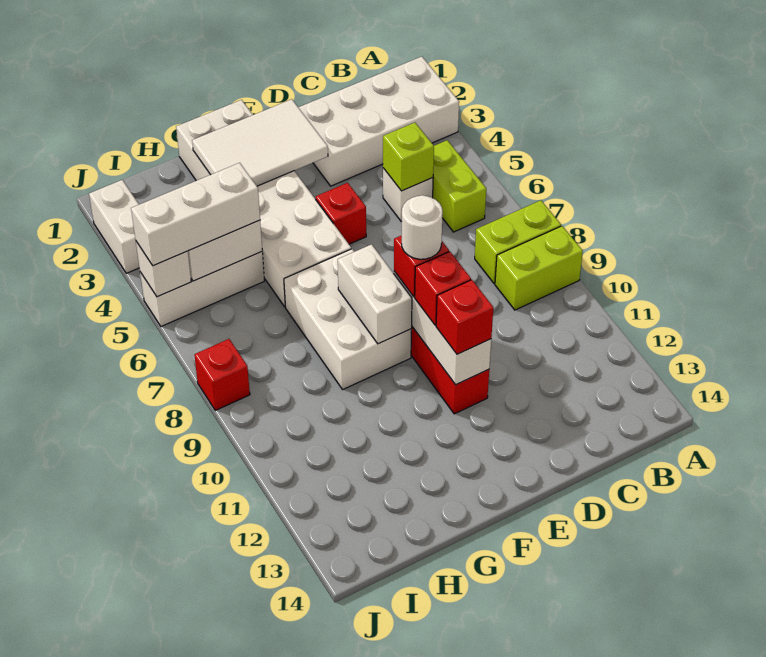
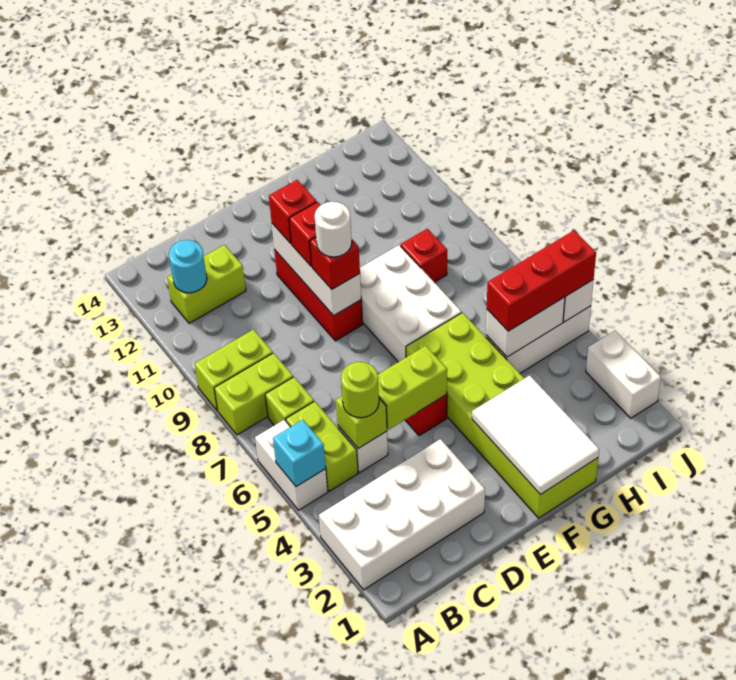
none -> cyan brick A5 level 2
none -> lime brick B7 level 1
none -> lime brick B12:C12 level 1
none -> cyan round brick B12 level 2
none -> lime round brick C5 level 3
none -> lime brick D5:E5 level 2
white tile E2:G3 level 2 -> white tile F1:G3 level 2
white brick F1:G6 level 1 -> lime brick F1:G6 level 1
white brick F8:F9 level 2 -> white brick A5:A6 level 1
white brick H5:J5 level 3 -> red brick H5:J5 level 3
red brick J8 level 1 -> red brick H9 level 1

